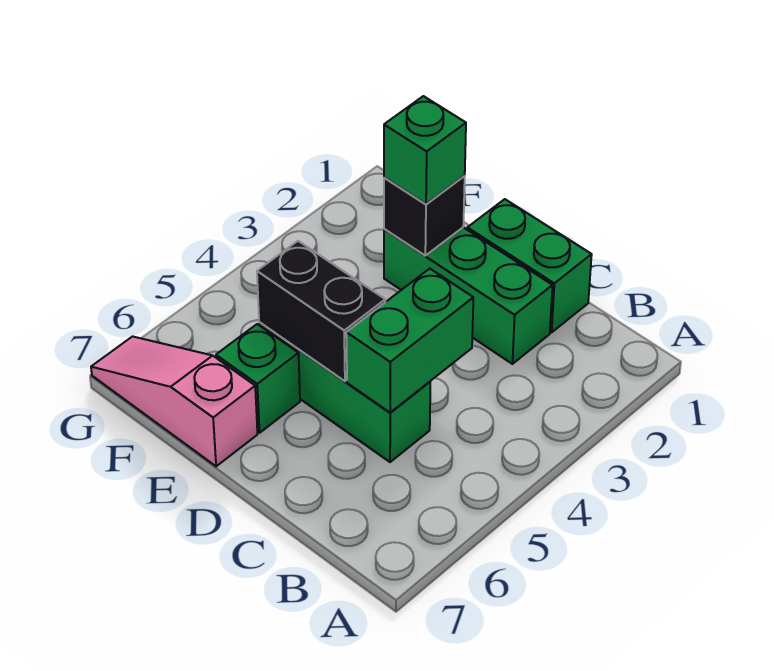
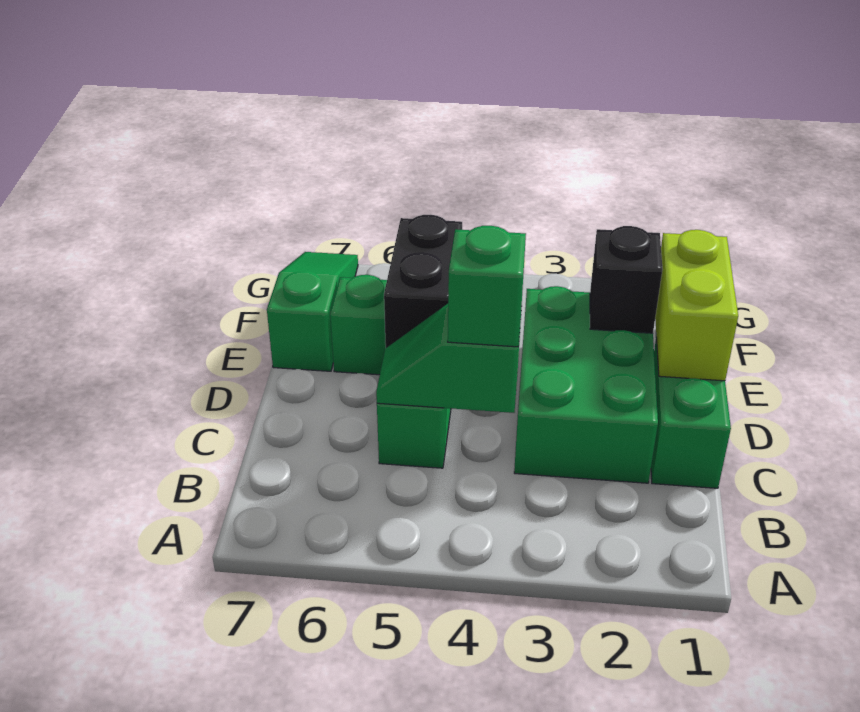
green brick C2:E2 level 1 -> green brick C2:E3 level 1
green brick C4:C5 level 2 -> green slope C4:C5 level 2 top 4
none -> lime brick D1:E1 level 2
green brick E2 level 3 -> green brick C4 level 3
pink slope E7:G7 level 1 top E -> green slope E7:G7 level 1 top E

